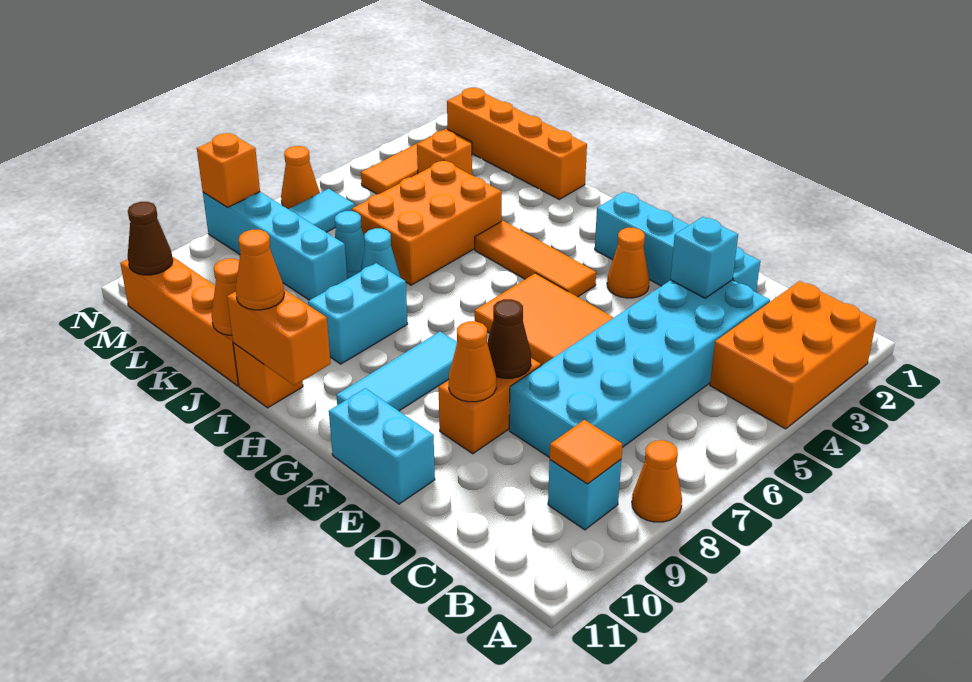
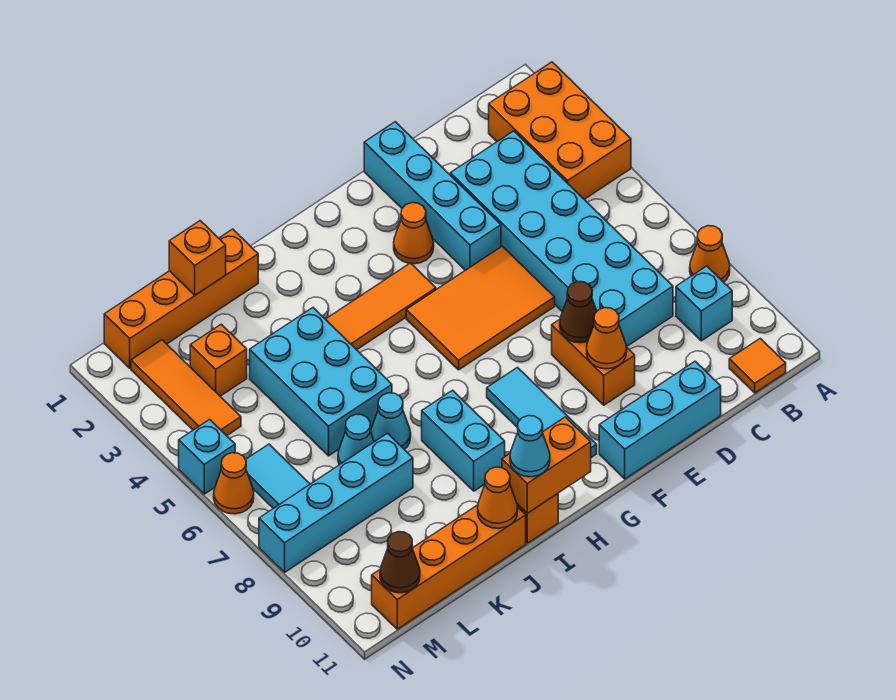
orange tile B9 level 2 -> orange tile B11 level 1
cyan brick D2:G2 level 1 -> cyan brick E1:E4 level 1
cyan brick D3 level 2 -> cyan brick N5 level 1
cyan brick E11:F11 level 1 -> cyan brick D11:F11 level 1
orange cone I11 level 3 -> cyan cone I11 level 3
orange brick J4:K6 level 1 -> cyan brick J4:K6 level 1
orange brick N8 level 2 -> orange brick K1 level 2

